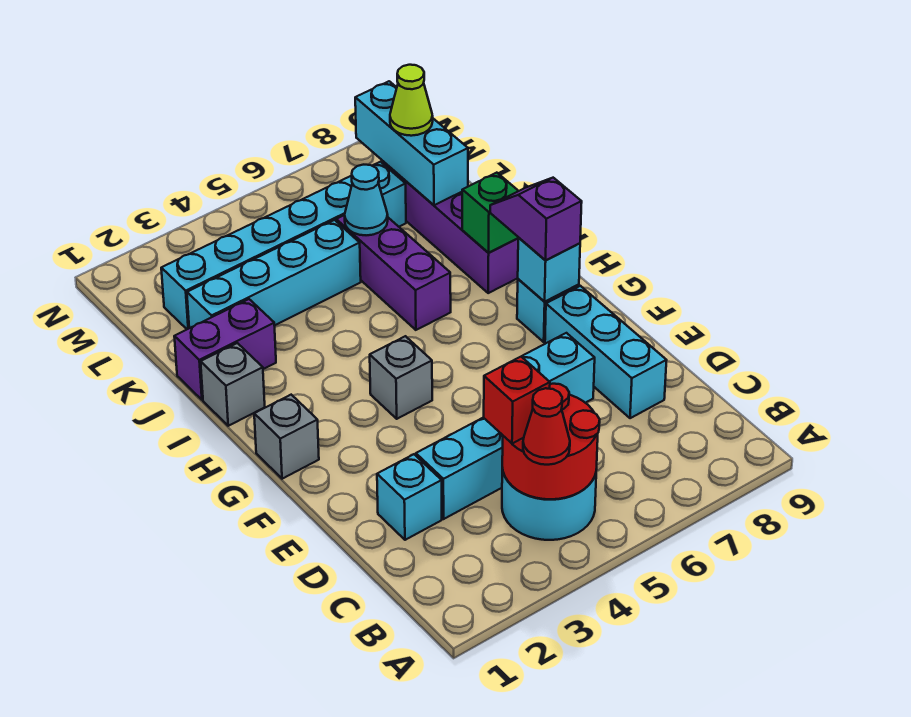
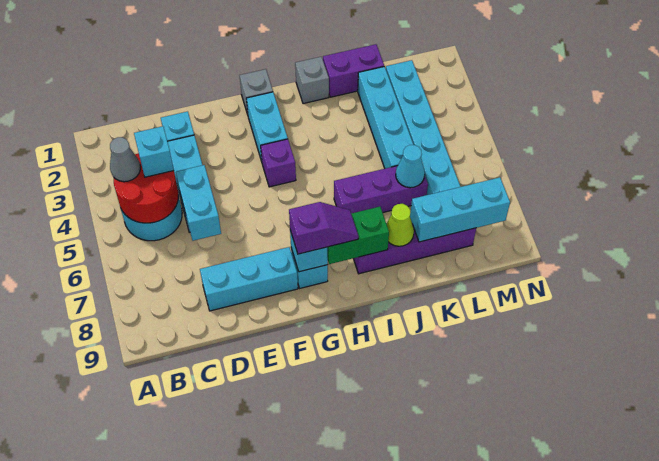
red cone B4 level 3 -> grey cone B4 level 3
red brick C4 level 3 -> cyan brick C4 level 3
none -> cyan brick G2:G3 level 1
grey brick G4 level 1 -> purple brick G4 level 1
green brick I8 level 2 -> green brick H8:I8 level 2
purple brick J1:J2 level 1 -> purple brick J1:K1 level 1
lime cone L8 level 3 -> lime cone J8 level 2

